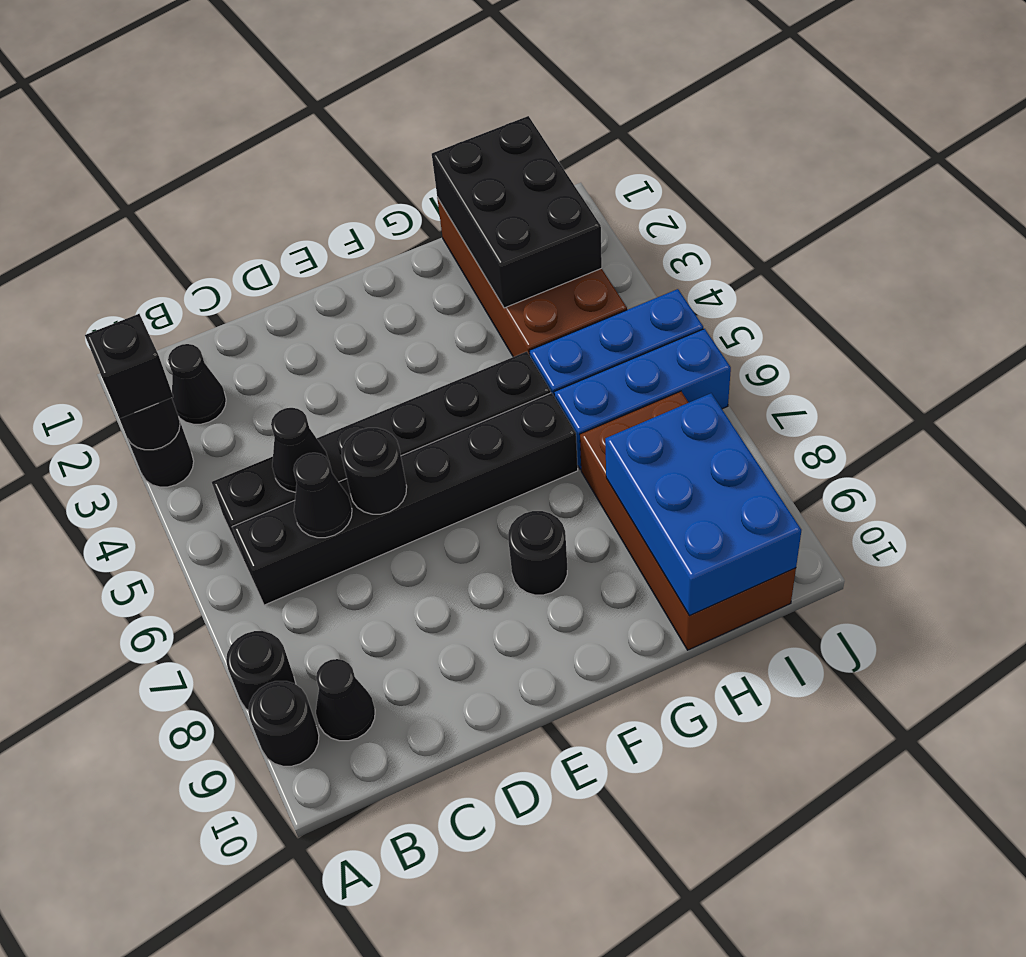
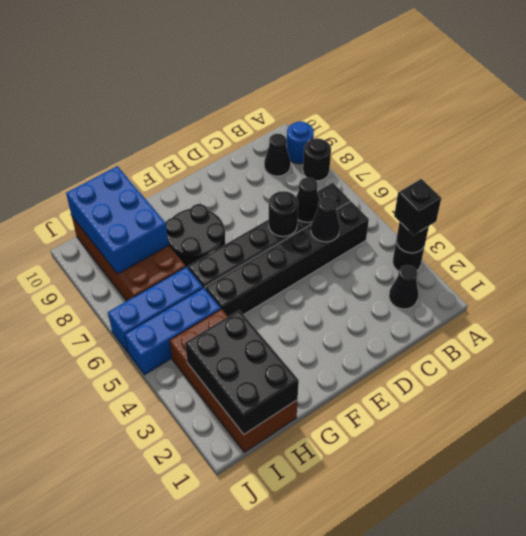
black round brick A9 level 1 -> blue round brick A9 level 1
black round brick F8 level 1 -> black round brick F7:G8 level 1

